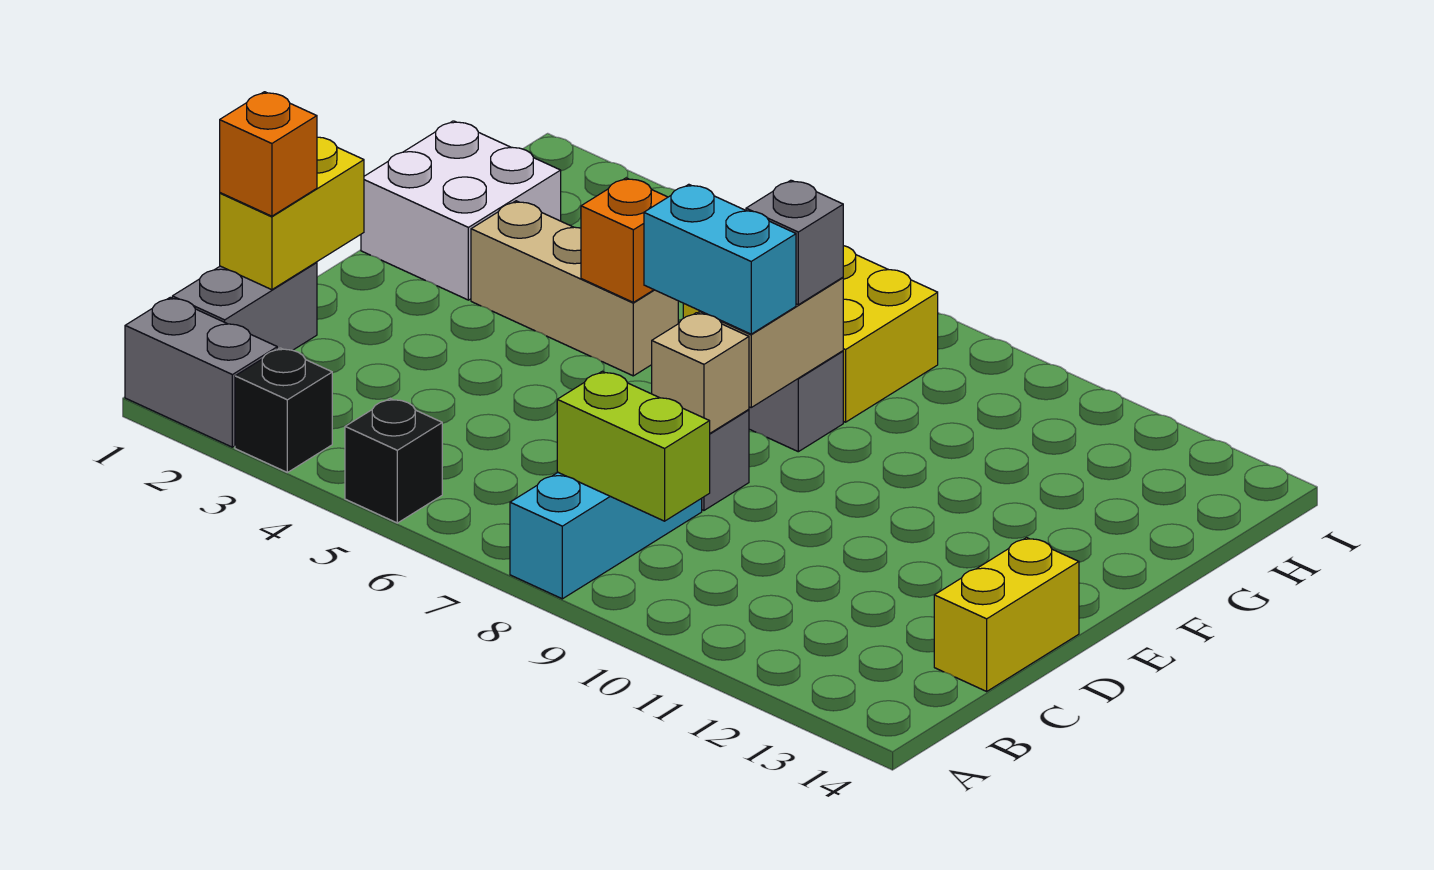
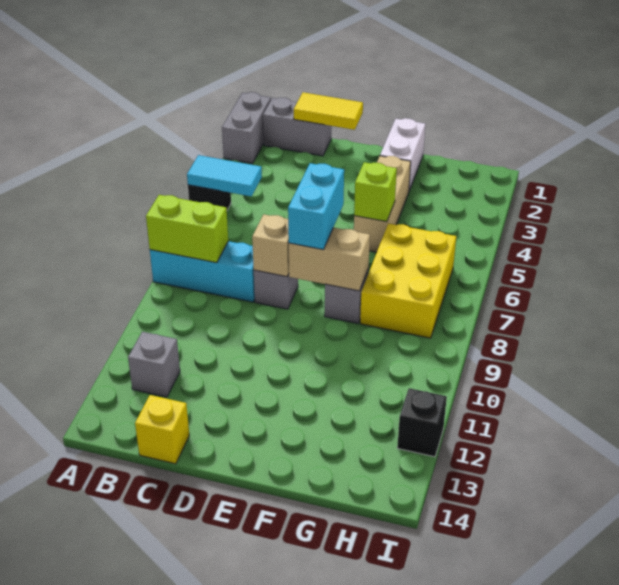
black brick A3 level 1 -> black brick I12 level 1
none -> cyan tile A5:B5 level 2
lime brick B8:B9 level 2 -> lime brick A8:B8 level 2
yellow brick C1:D1 level 2 -> yellow tile C1:D1 level 2
orange brick C1 level 3 -> none
yellow brick C14:D14 level 1 -> yellow brick C14 level 1
white brick F1:G2 level 1 -> white brick F1:F2 level 1
orange brick F5 level 2 -> lime brick F5 level 2
grey brick F8 level 3 -> grey brick B12 level 1

